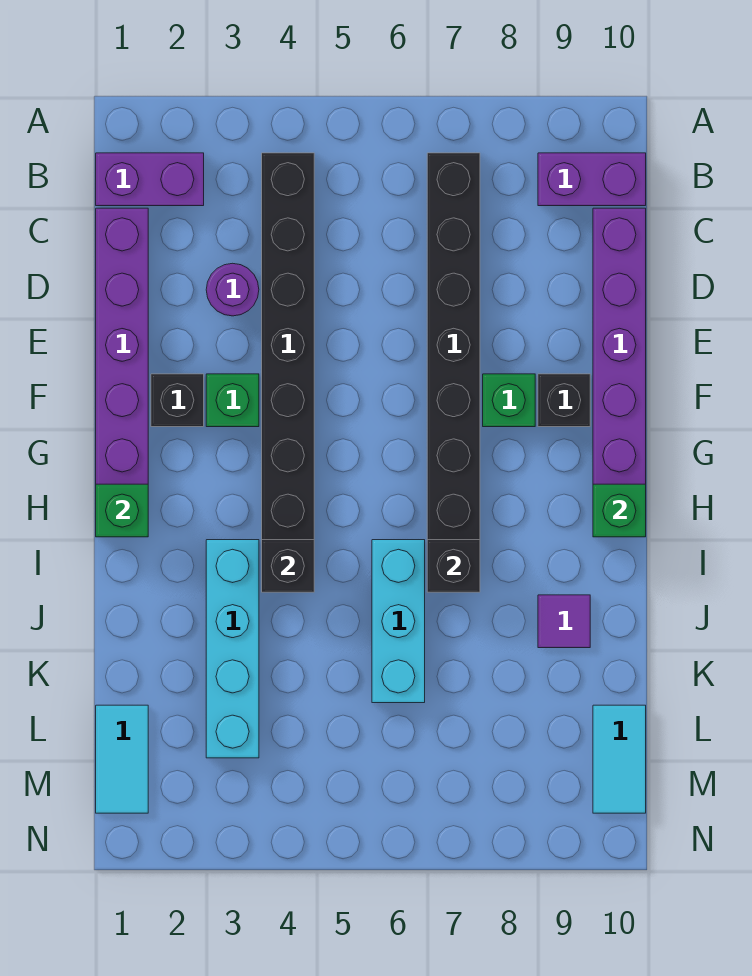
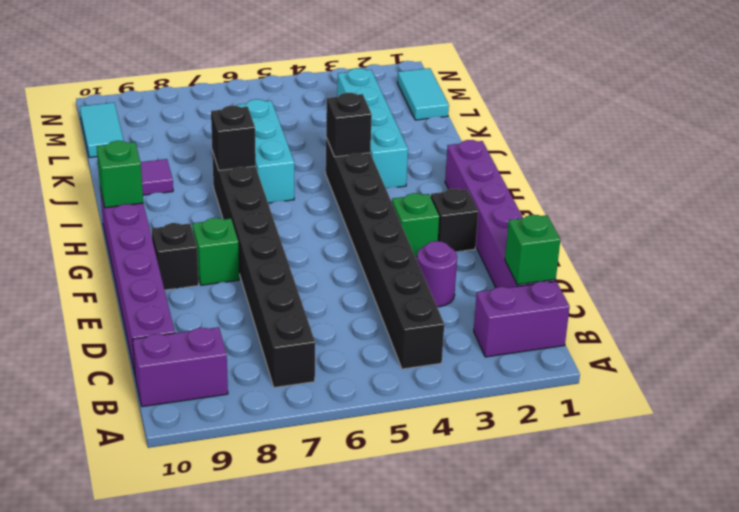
green brick H1 level 2 -> green brick C1 level 2

